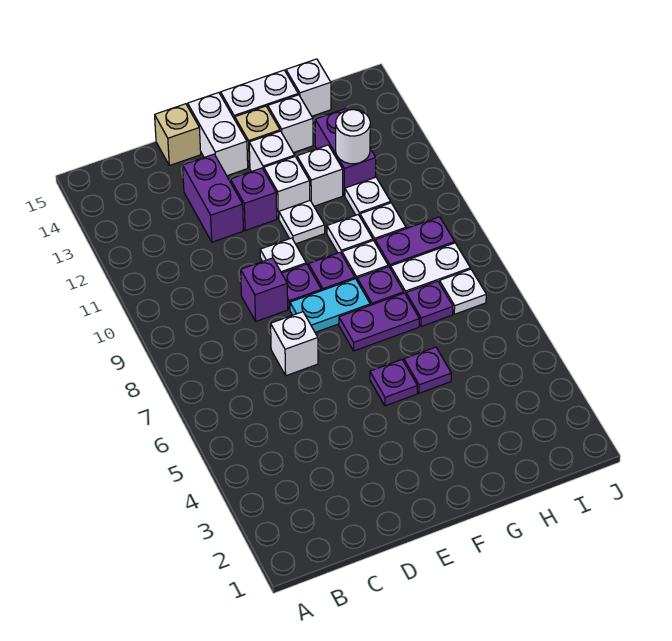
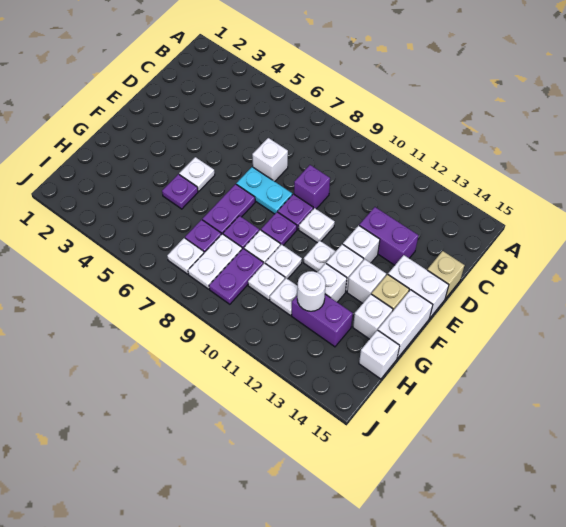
cyan plate E8:F8 level 1 -> cyan plate E7:E8 level 1
purple brick E12 level 1 -> white brick E12 level 1
purple plate F5 level 1 -> white plate F5 level 1

